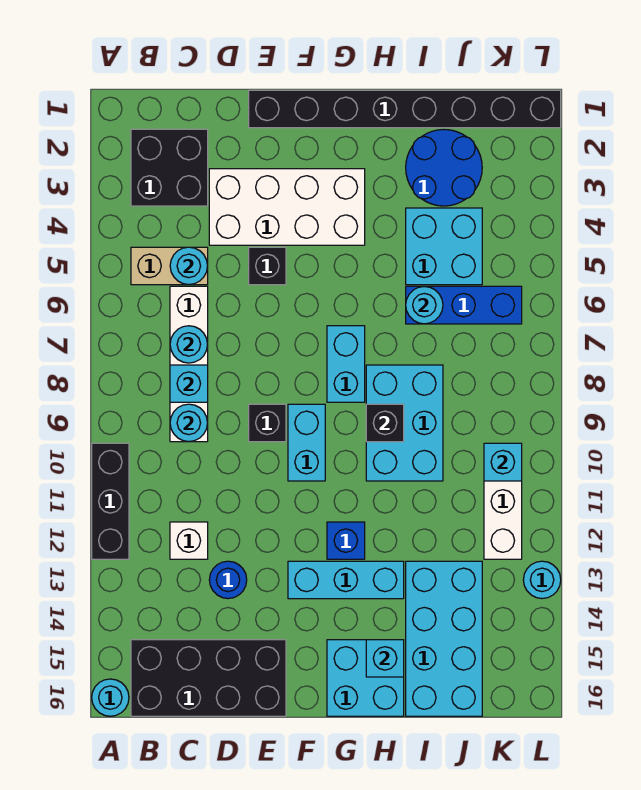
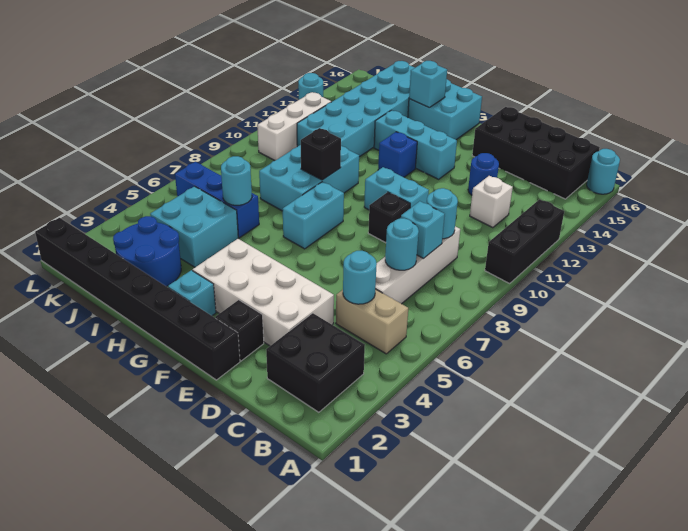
black brick E5 level 1 -> black brick E2 level 1
cyan brick F9:F10 level 1 -> cyan brick E10:F10 level 1
cyan brick I13:J16 level 1 -> cyan brick I11:J16 level 1
cyan brick K10 level 2 -> cyan brick G2 level 1

